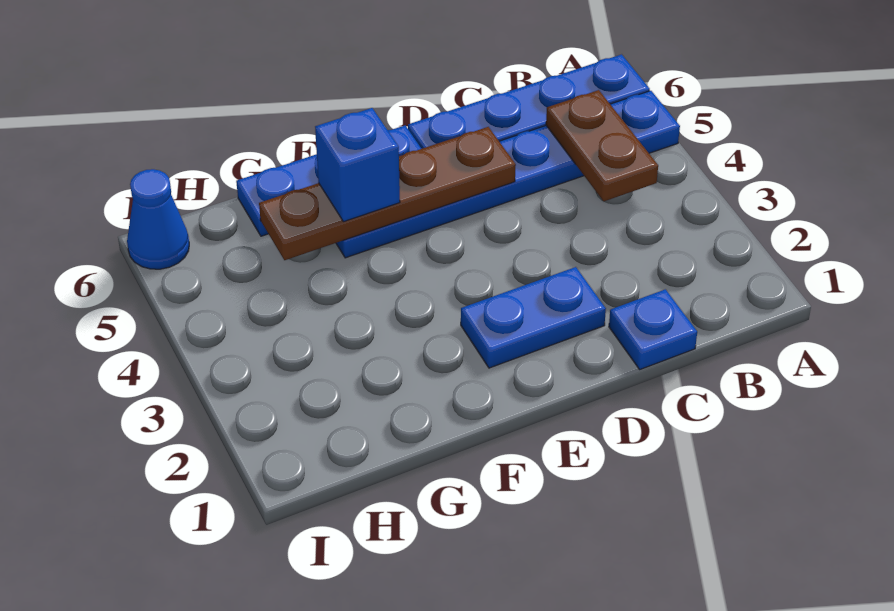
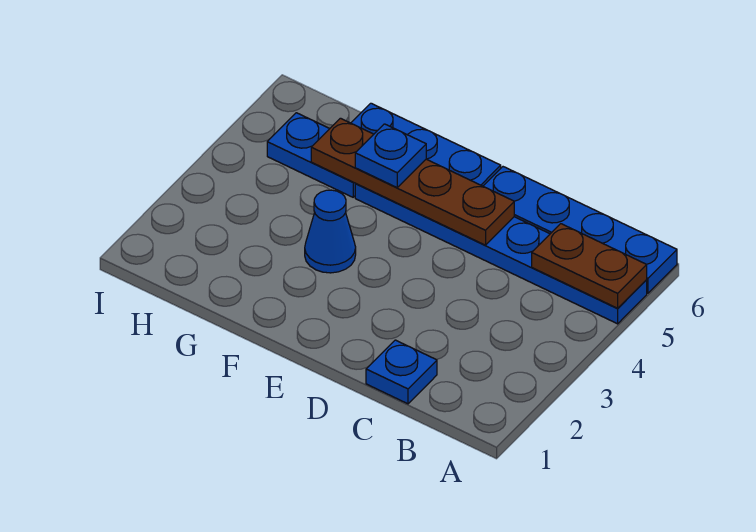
brown plate B4:B5 level 2 -> brown plate A5:B5 level 2
blue plate D2:E2 level 1 -> blue plate G5:H5 level 1
blue brick F5 level 3 -> blue plate F5 level 3
blue cone I6 level 1 -> blue cone F3 level 1

